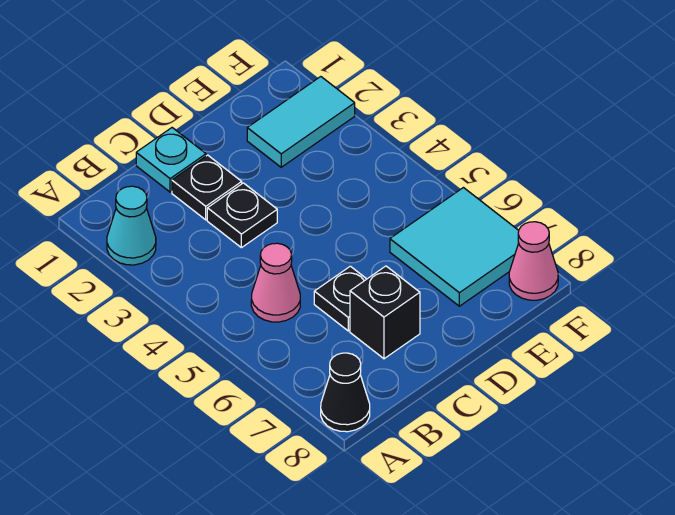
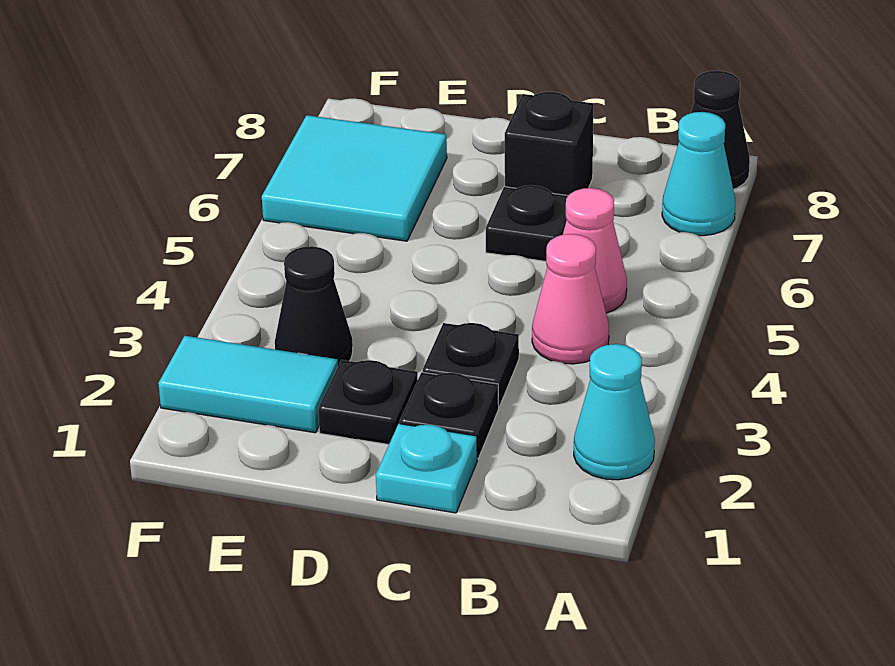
none -> cyan cone A7 level 1
none -> black plate D2 level 1
none -> black cone E3 level 1
pink cone F8 level 1 -> pink cone B4 level 1

